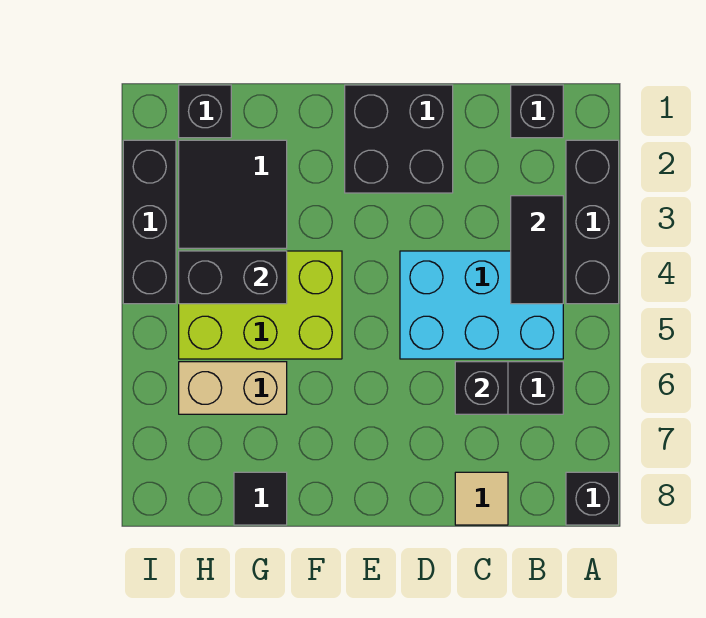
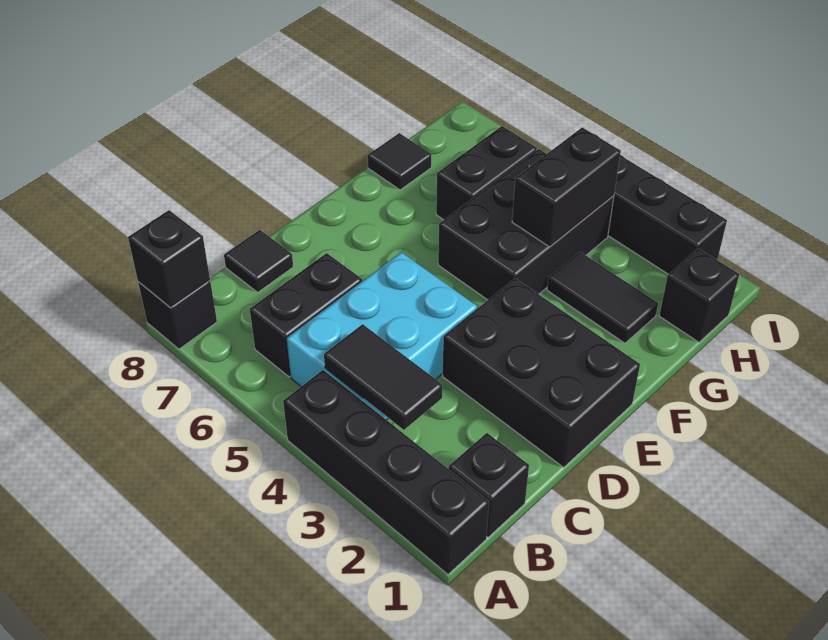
black brick A2:A4 level 1 -> black brick A1:A4 level 1
black brick C6 level 2 -> black brick A8 level 2
tan tile C8 level 1 -> black tile C8 level 1
black brick D1:E2 level 1 -> black brick D1:E3 level 1
lime brick F4:H5 level 1 -> black brick F4:H5 level 1
black tile G2:H3 level 1 -> black tile G2:G3 level 1
tan brick G6:H6 level 1 -> black brick G6:H6 level 1

